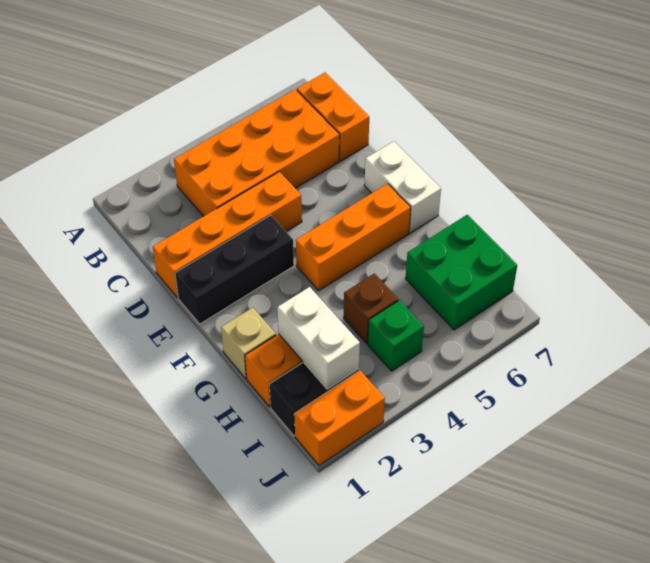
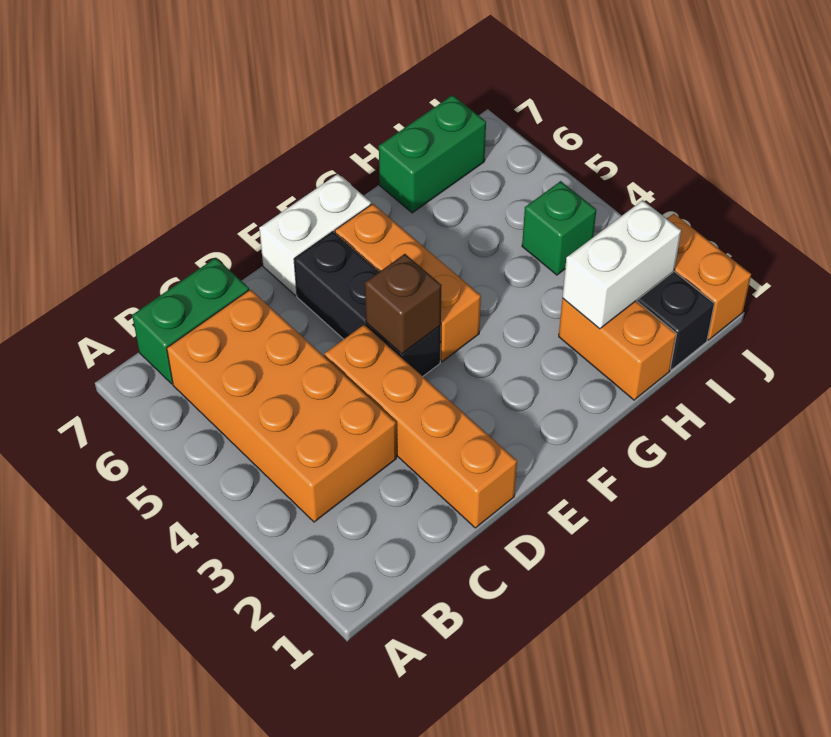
orange brick B7:C7 level 1 -> green brick B7:C7 level 1
black brick E1:E3 level 1 -> black brick E4:E6 level 1
tan brick G1 level 1 -> none
brown brick H4 level 1 -> brown brick E4 level 2
green brick H6:I7 level 1 -> green brick H7:I7 level 1

